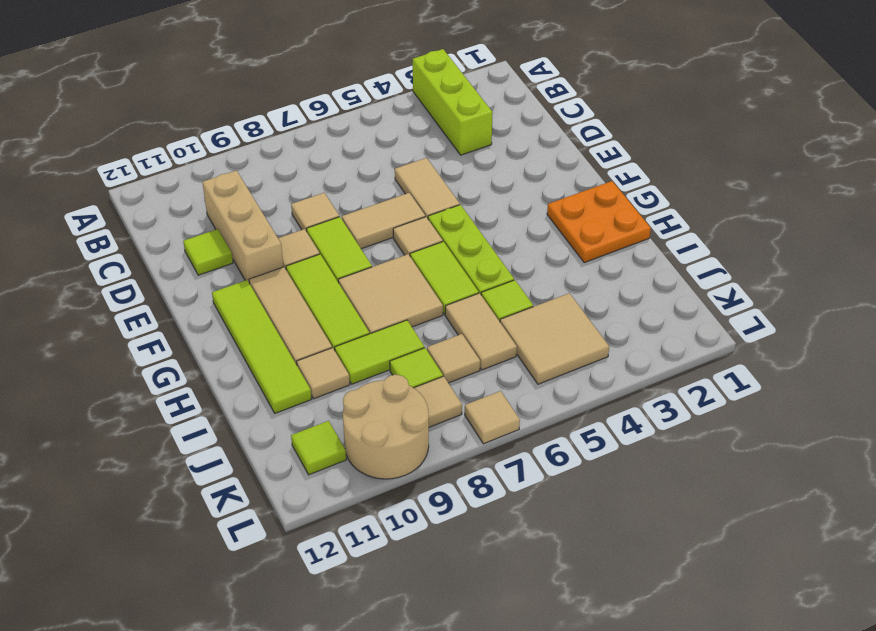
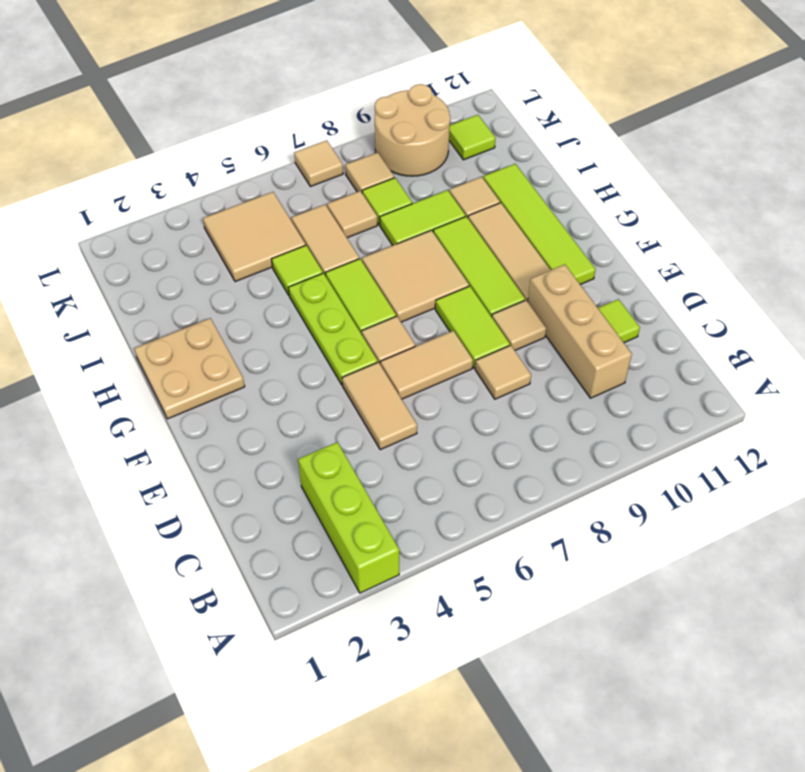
orange plate G1:H2 level 1 -> tan plate G1:H2 level 1

